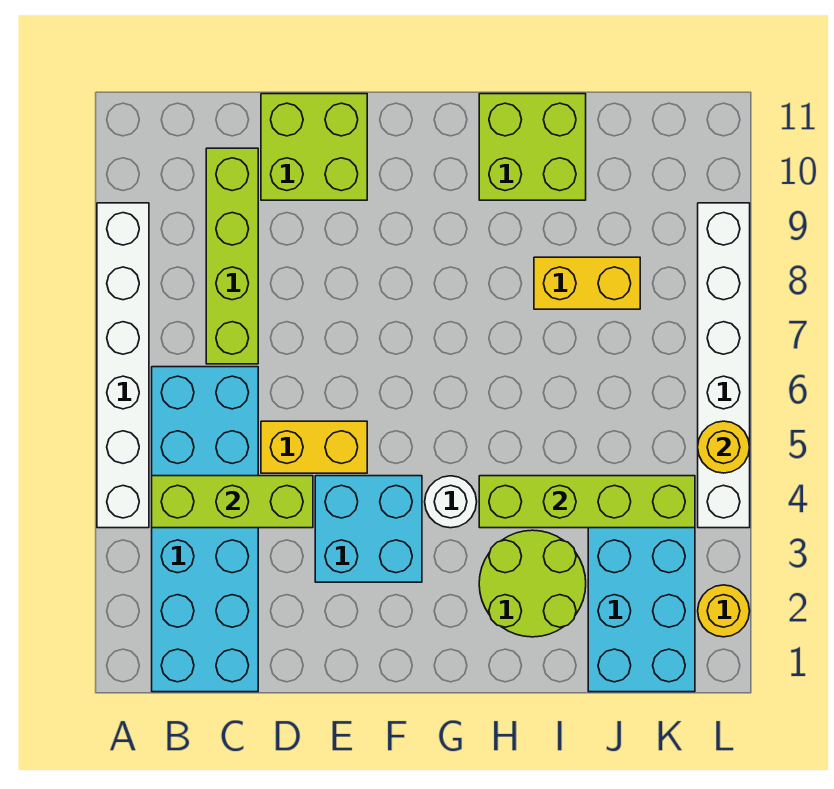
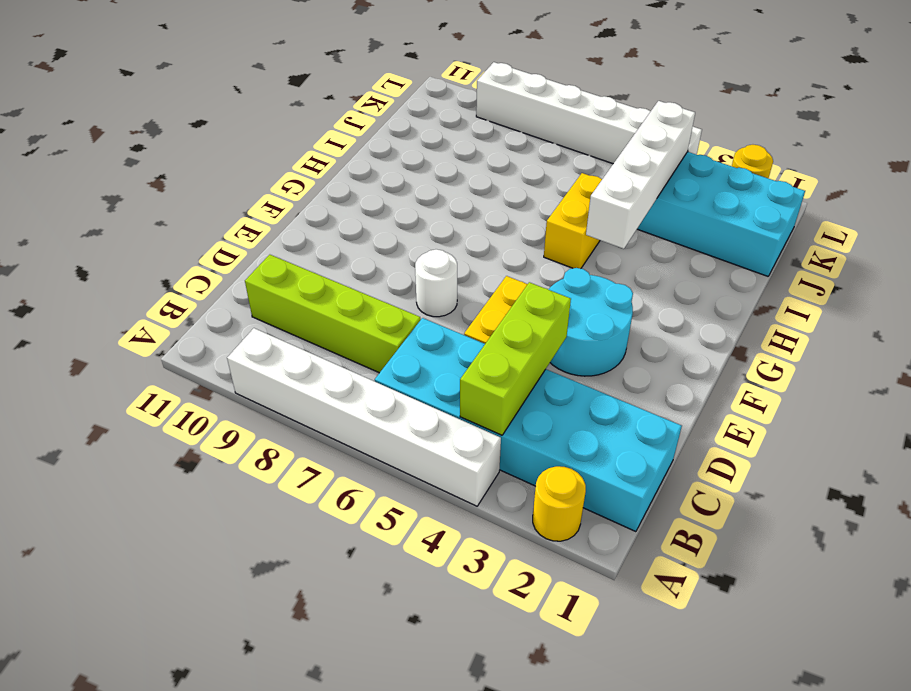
lime brick D10:E11 level 1 -> none
cyan brick E3:F4 level 1 -> cyan round brick E3:F4 level 1
white round brick G4 level 1 -> white round brick E7 level 1
lime round brick H2:I3 level 1 -> none
lime brick H4:K4 level 2 -> white brick H4:K4 level 2
lime brick H10:I11 level 1 -> none
yellow brick I8:J8 level 1 -> yellow brick H5:I5 level 1
yellow round brick L5 level 2 -> yellow round brick A2 level 1

